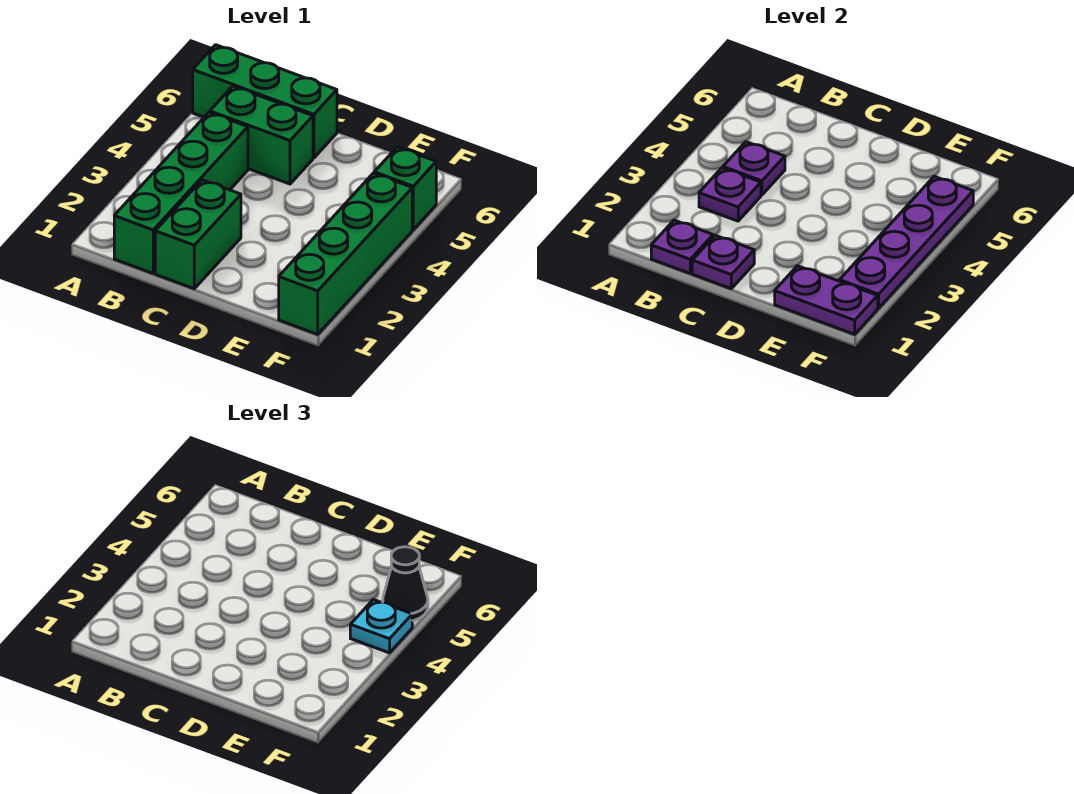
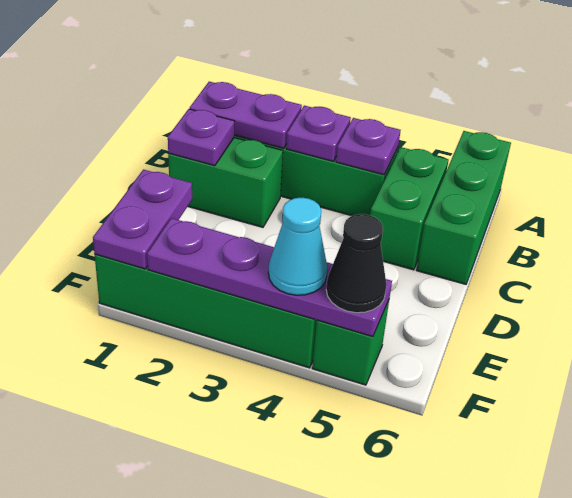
purple plate B1 level 2 -> purple plate B1:B2 level 2
cyan plate F4 level 3 -> cyan cone F4 level 3

